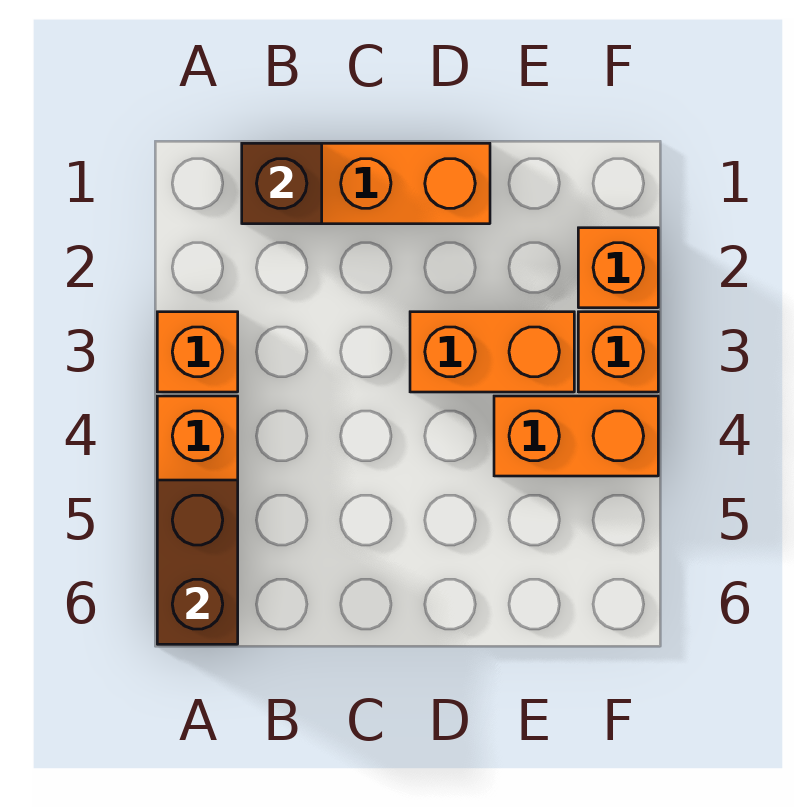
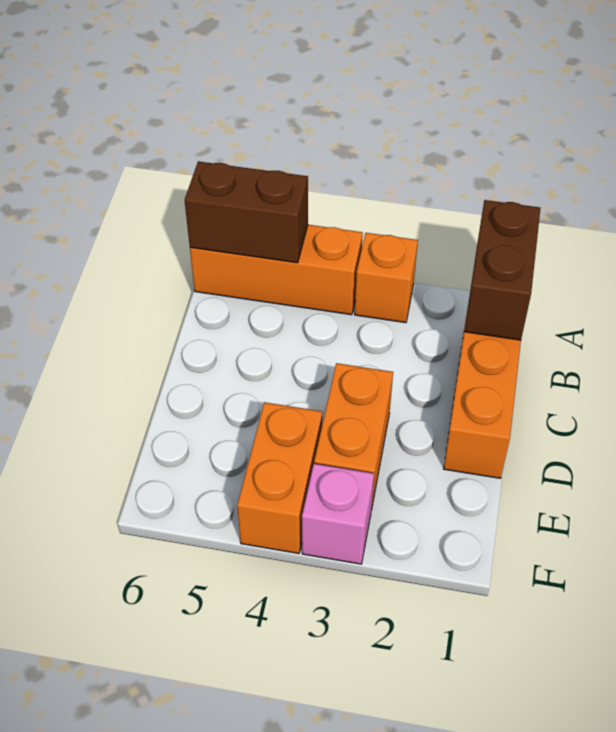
brown brick B1 level 2 -> brown brick A1:B1 level 2
orange brick F2 level 1 -> none
orange brick F3 level 1 -> pink brick F3 level 1

